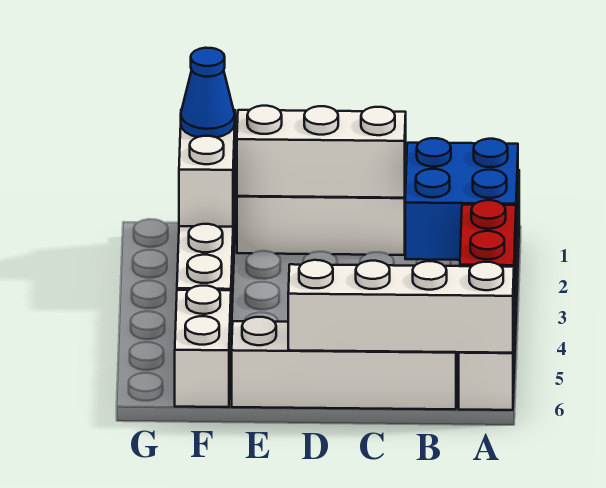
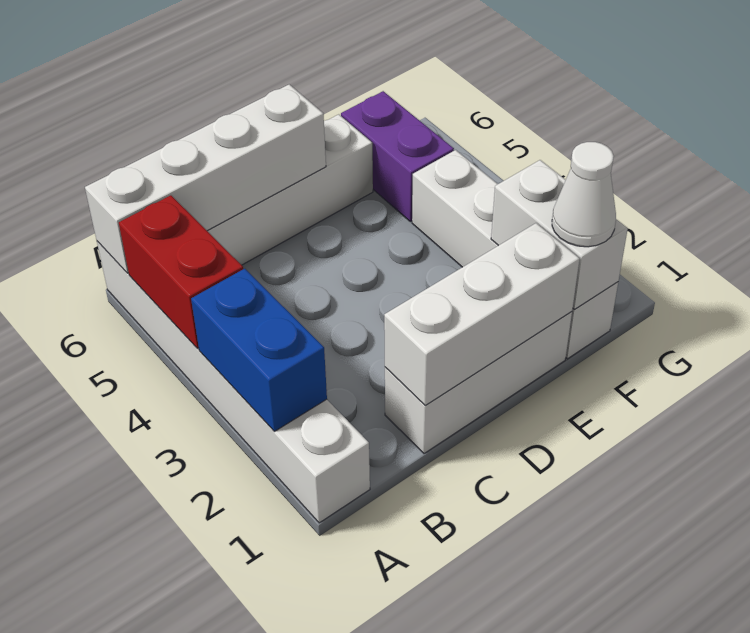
blue brick A2:B3 level 2 -> blue brick A2:A3 level 2
blue cone F1 level 3 -> white cone F1 level 3
white brick F5:F6 level 1 -> purple brick F5:F6 level 1

